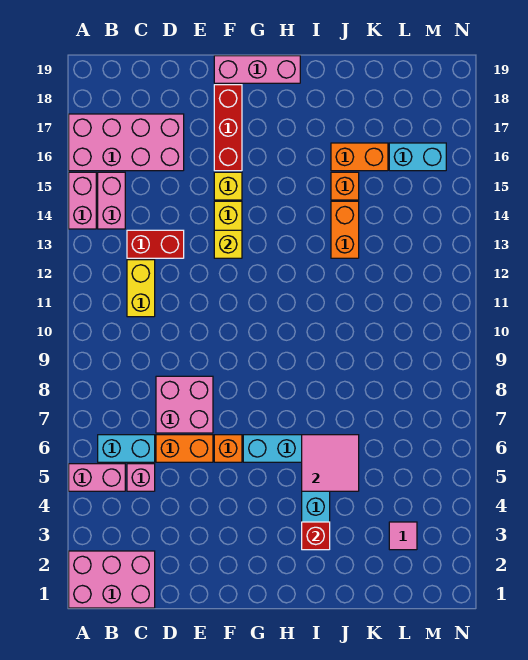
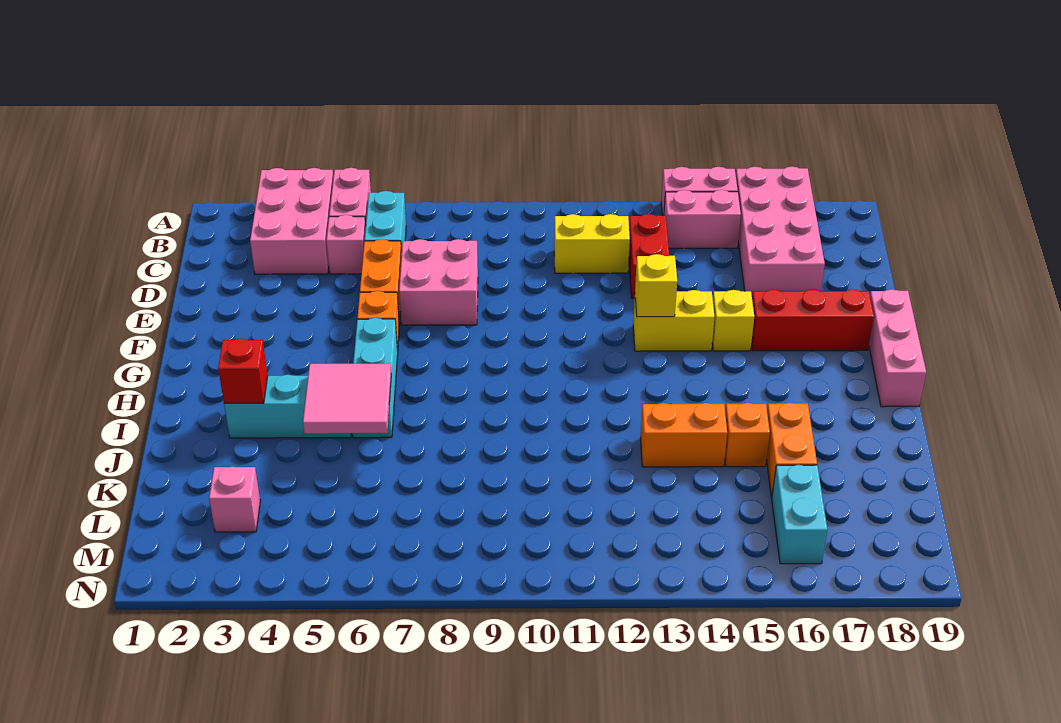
pink brick A1:C2 level 1 -> pink brick A3:C4 level 1
pink tile L3 level 1 -> pink brick L3 level 1

